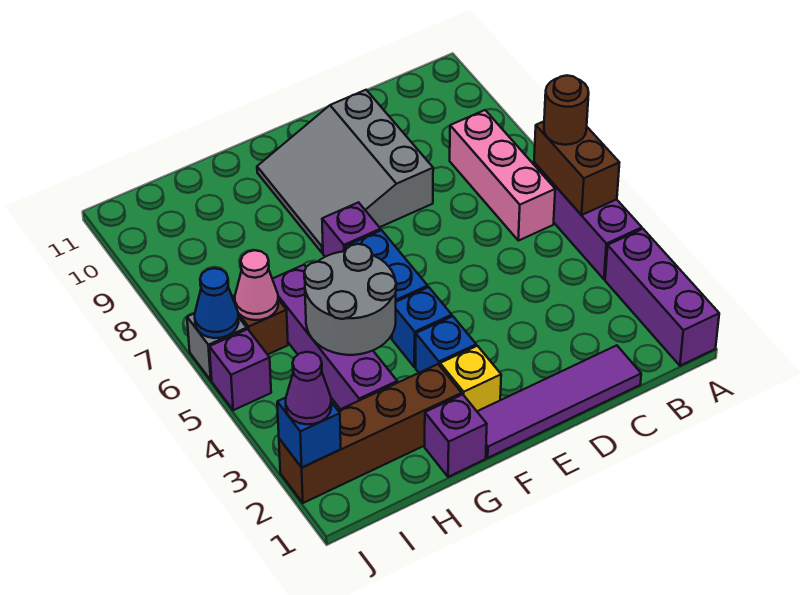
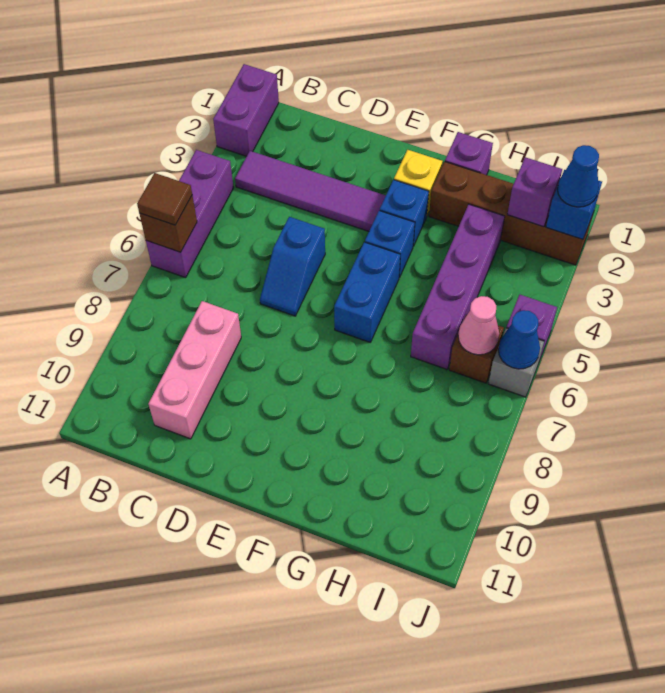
purple brick A1:A3 level 1 -> purple brick A1:A2 level 1
brown brick A5:A6 level 2 -> brown brick A6 level 2
brown round brick A6 level 3 -> brown tile A6 level 3
pink brick B6:B8 level 1 -> pink brick C8:C10 level 1
purple tile C1:F1 level 1 -> purple tile B3:E3 level 1
none -> blue slope D5:D6 level 1 top 5
grey slope D8:F10 level 1 top D -> none
purple brick F7 level 1 -> purple brick I2 level 2
grey round brick G4:H5 level 2 -> none
purple cone J2 level 3 -> blue cone J2 level 3

